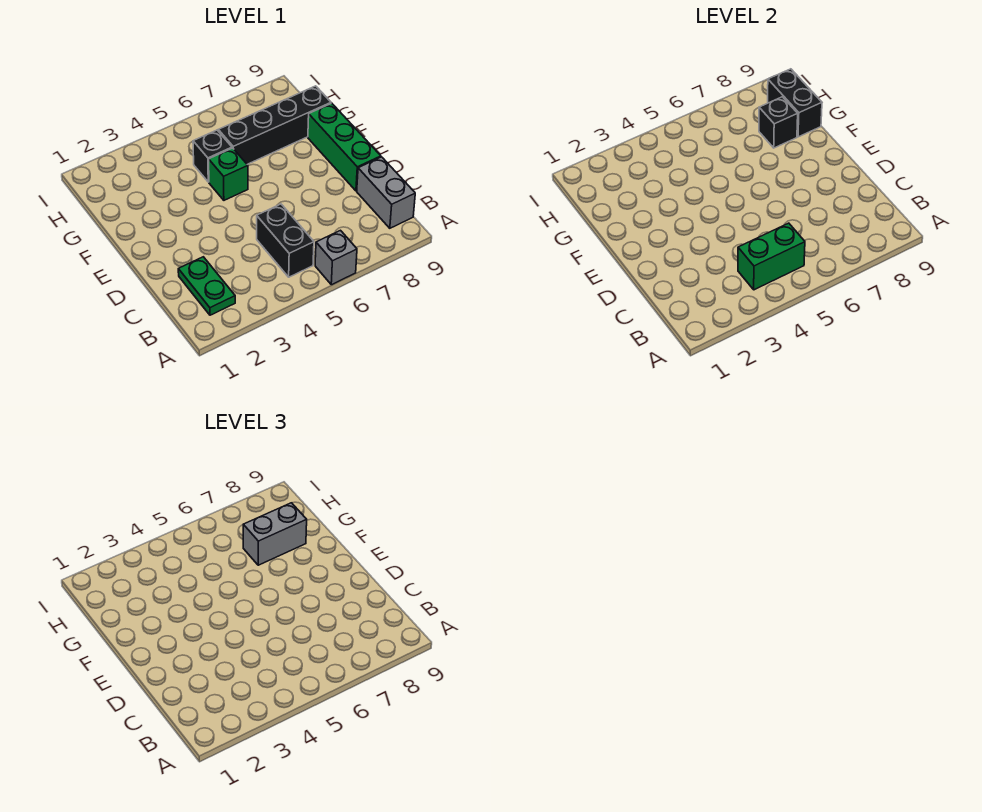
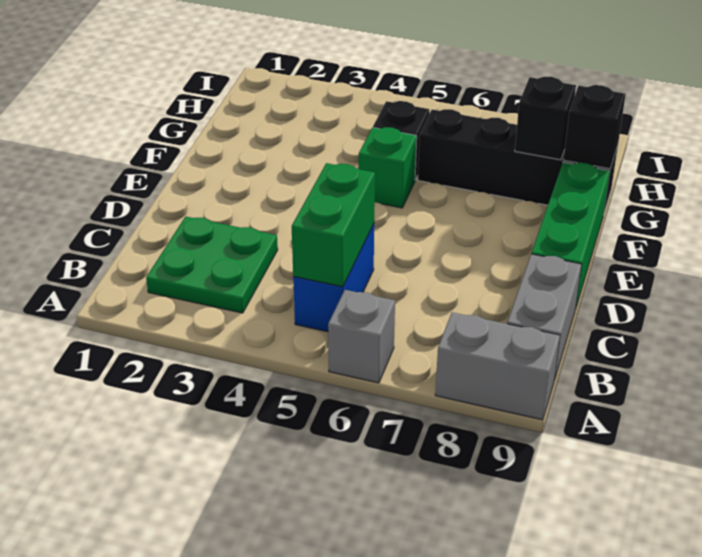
green plate B2:C2 level 1 -> green plate B2:C3 level 1
green brick B4:B5 level 2 -> green brick B5:C5 level 2
black brick B5:C5 level 1 -> blue brick B5:C5 level 1
grey brick G7:G8 level 3 -> grey brick A8:A9 level 1
black brick G9:H9 level 2 -> black brick G9 level 2

